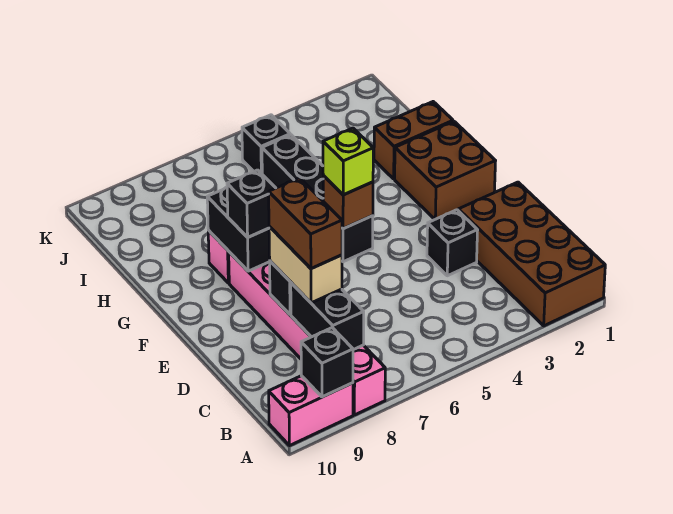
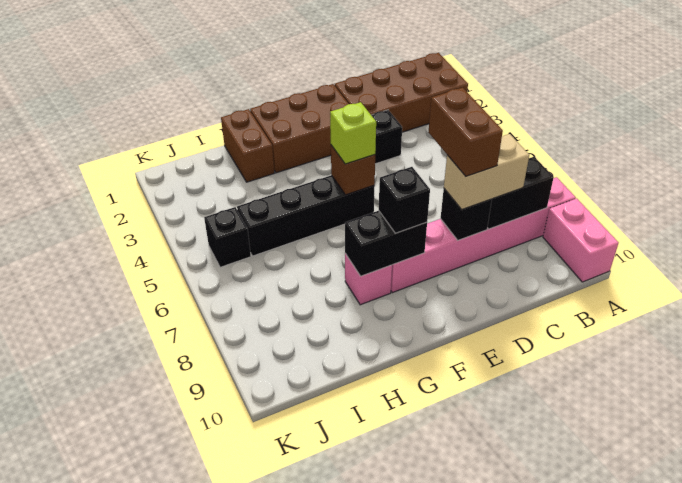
black brick A9 level 2 -> none
brown brick C8:D8 level 4 -> brown brick D7:D8 level 4
brown brick F1:G2 level 1 -> brown brick E1:G2 level 1

